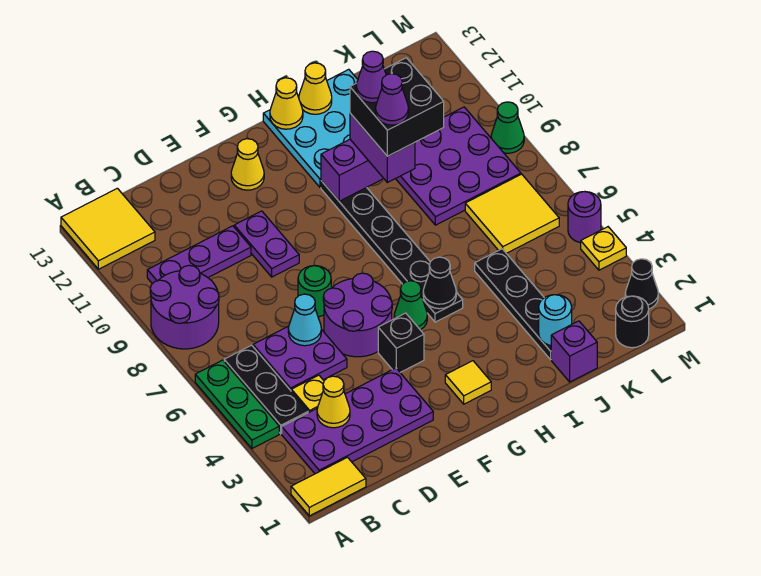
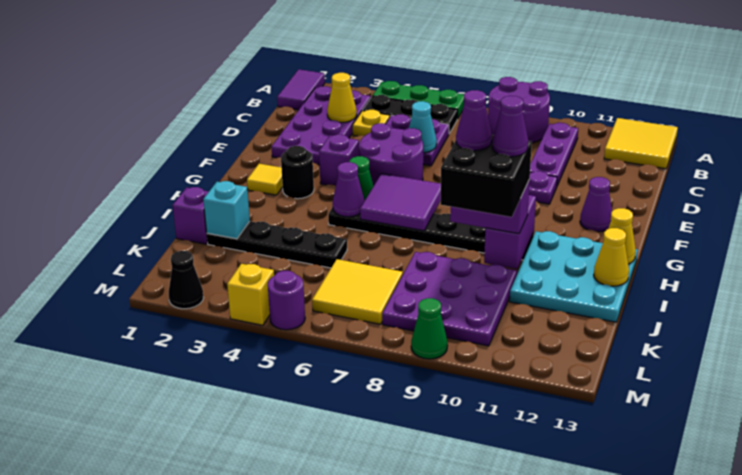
yellow tile A1:B1 level 1 -> purple tile A1:B1 level 1
green round brick E7 level 1 -> none
black brick F4 level 1 -> purple brick F4 level 1
yellow cone F12 level 1 -> purple cone F12 level 1
none -> purple tile G6:H7 level 2
black cone H5 level 2 -> purple cone H5 level 2
cyan round brick J2 level 2 -> cyan brick J2 level 2
black round brick L1 level 1 -> black round brick G3 level 1
yellow plate M4 level 1 -> yellow brick M4 level 1

